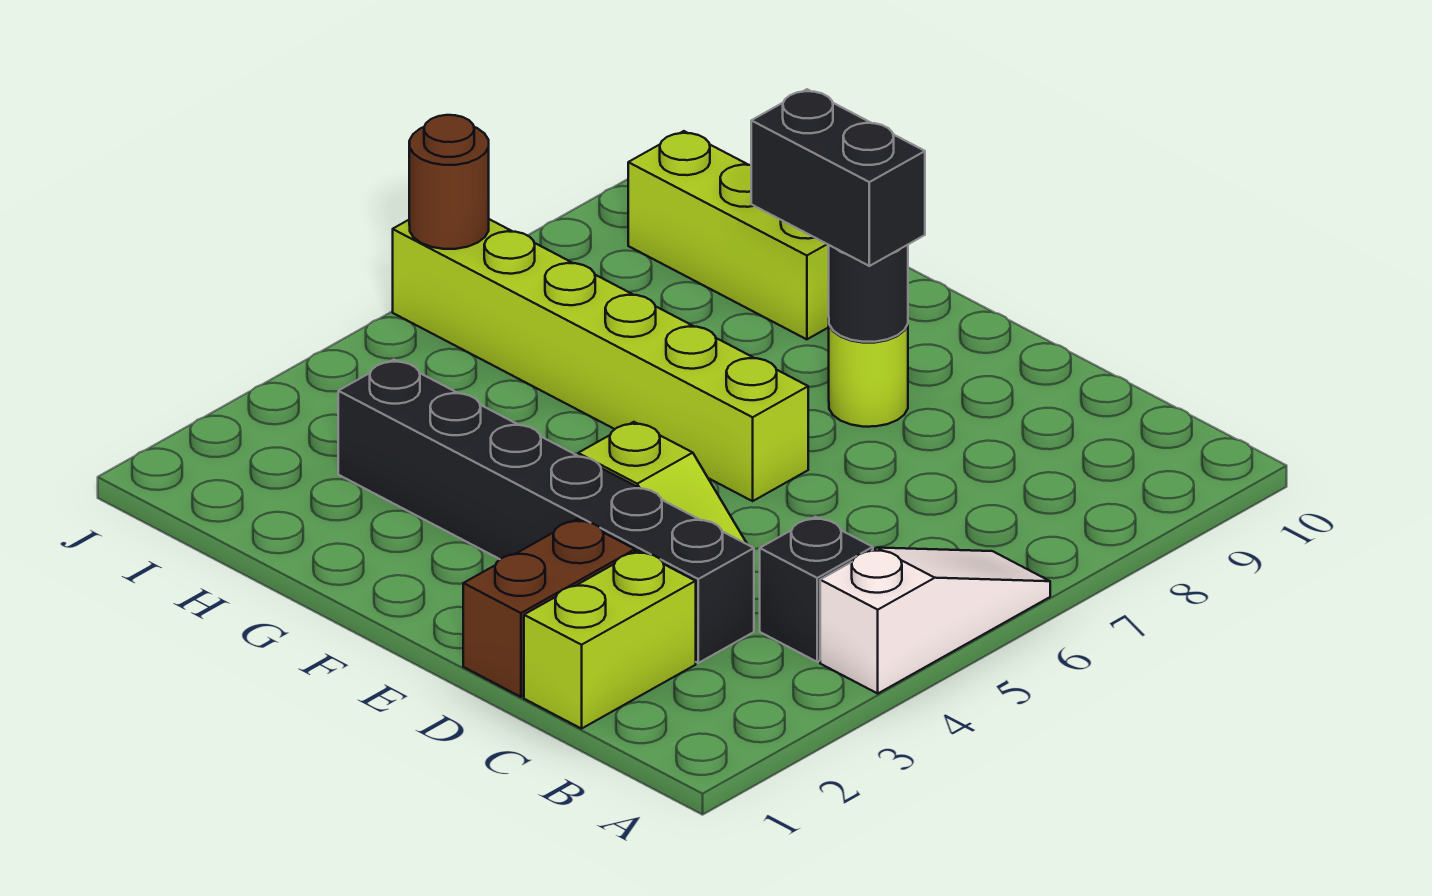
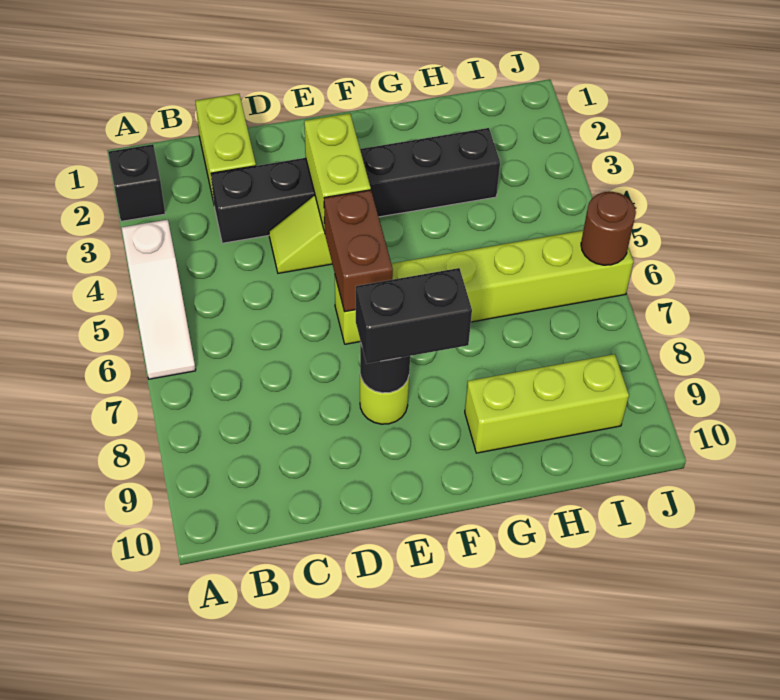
black brick B4 level 1 -> black brick A2 level 1
brown brick D1:D2 level 1 -> brown brick E5:E6 level 2
none -> lime brick E3:E4 level 2

